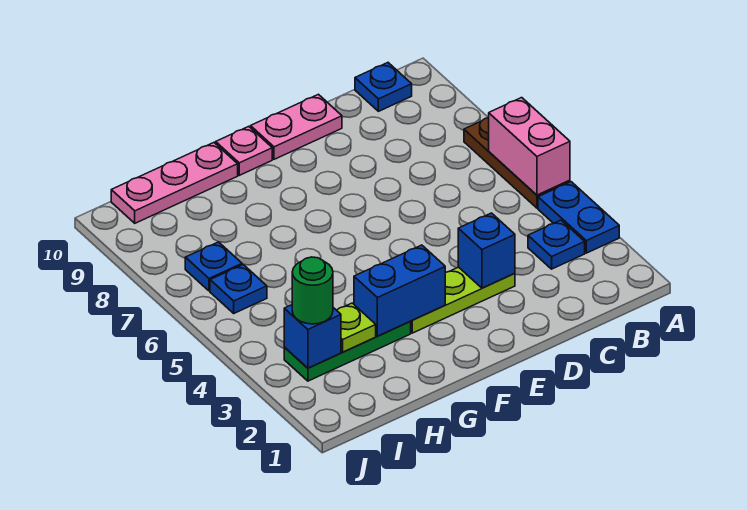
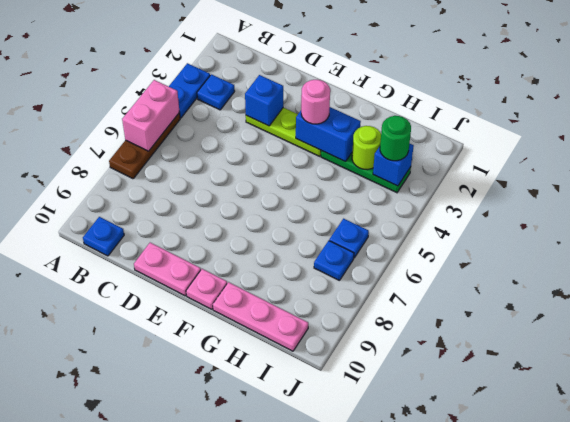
none -> pink round brick F3 level 3
lime plate H3 level 2 -> lime round brick H3 level 2

